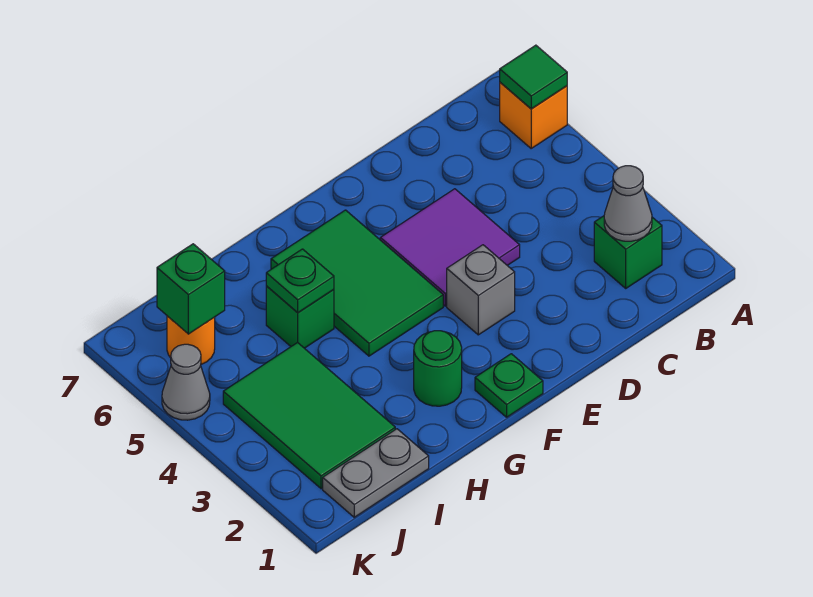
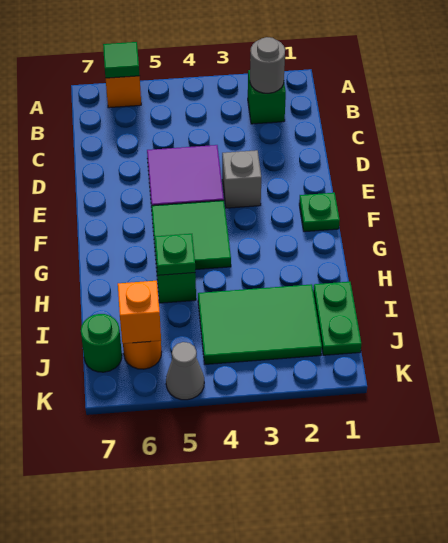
grey cone B2 level 2 -> grey round brick B2 level 2
green tile F4:G6 level 1 -> green tile F4:G5 level 1
green round brick G2 level 1 -> green round brick J7 level 1
grey plate I1:J1 level 1 -> green plate I1:J1 level 1
green brick J6 level 2 -> orange brick J6 level 2

